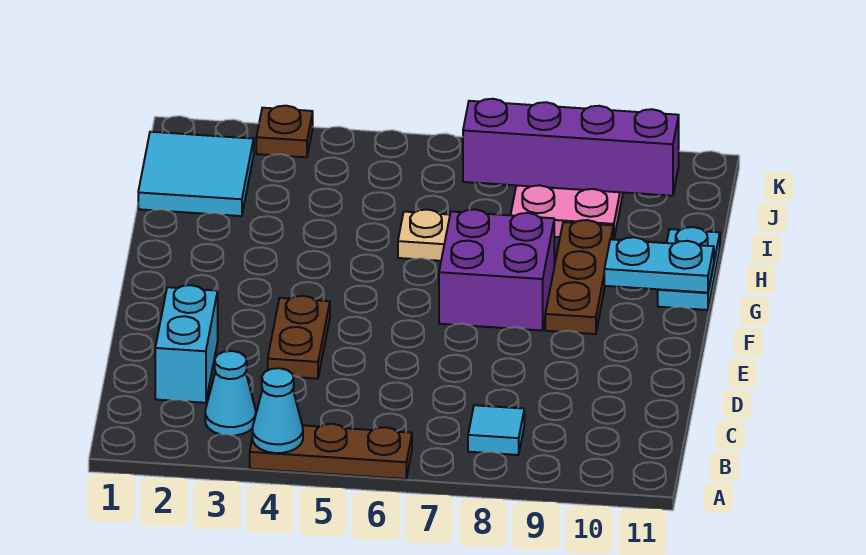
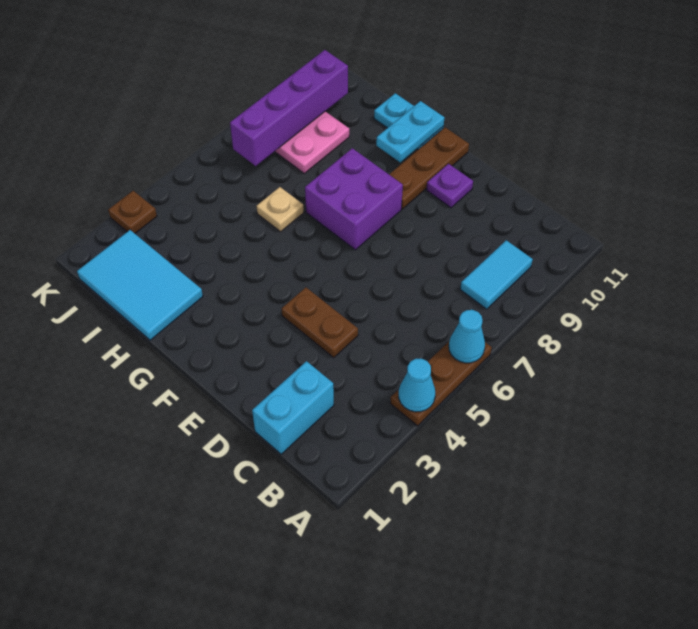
cyan cone B3 level 1 -> cyan cone A6 level 2
cyan tile B8 level 1 -> cyan tile B8:B9 level 1
cyan brick C2:D2 level 1 -> cyan brick C1:C2 level 1
none -> purple plate E10 level 1
brown plate F9:H9 level 1 -> brown plate F9:F11 level 1
cyan tile I1:J2 level 1 -> cyan tile H1:J2 level 1

